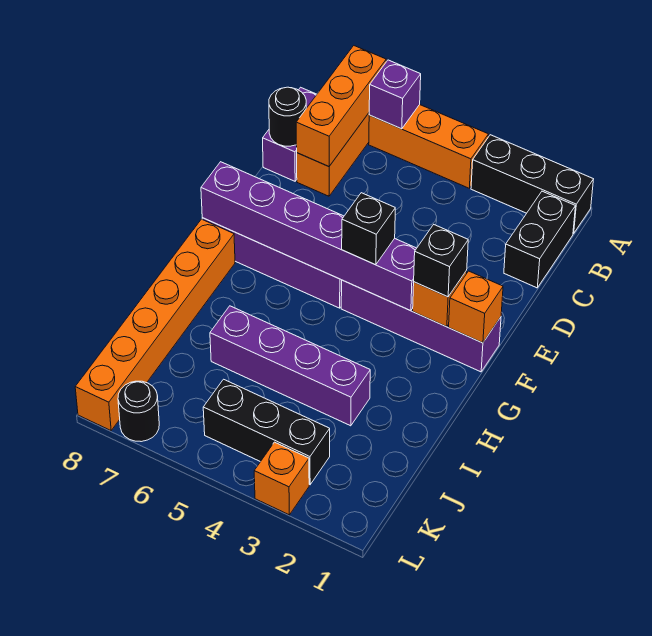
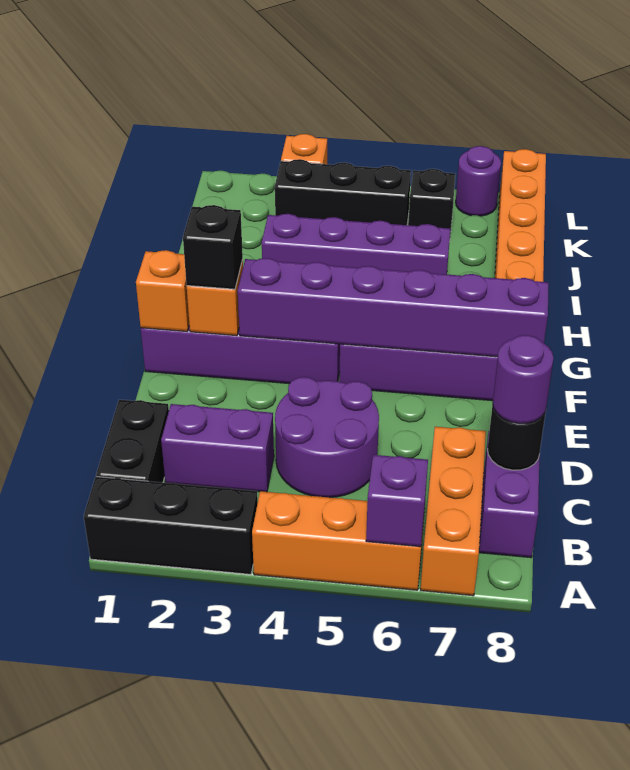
orange brick A7:C7 level 2 -> none
none -> purple brick C2:C3 level 1
none -> purple round brick C4:D5 level 1
none -> purple round brick C8 level 3
black brick F4 level 3 -> black brick K6 level 1
black round brick L7 level 1 -> purple round brick L7 level 1

